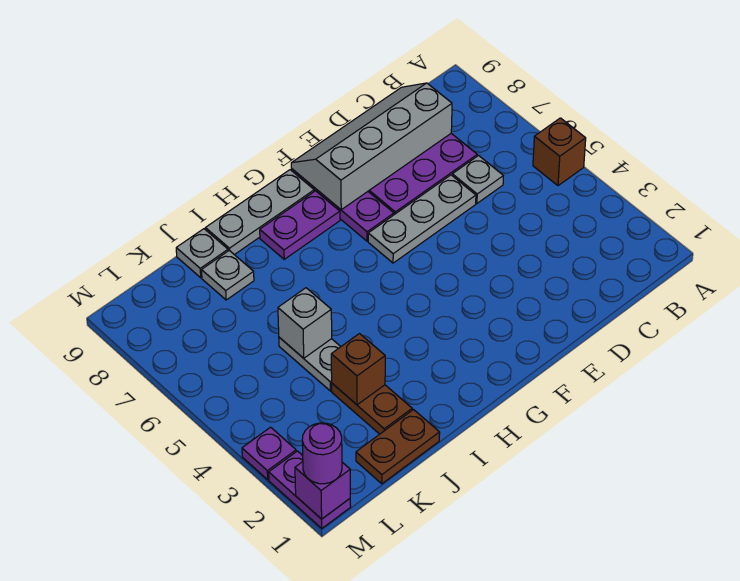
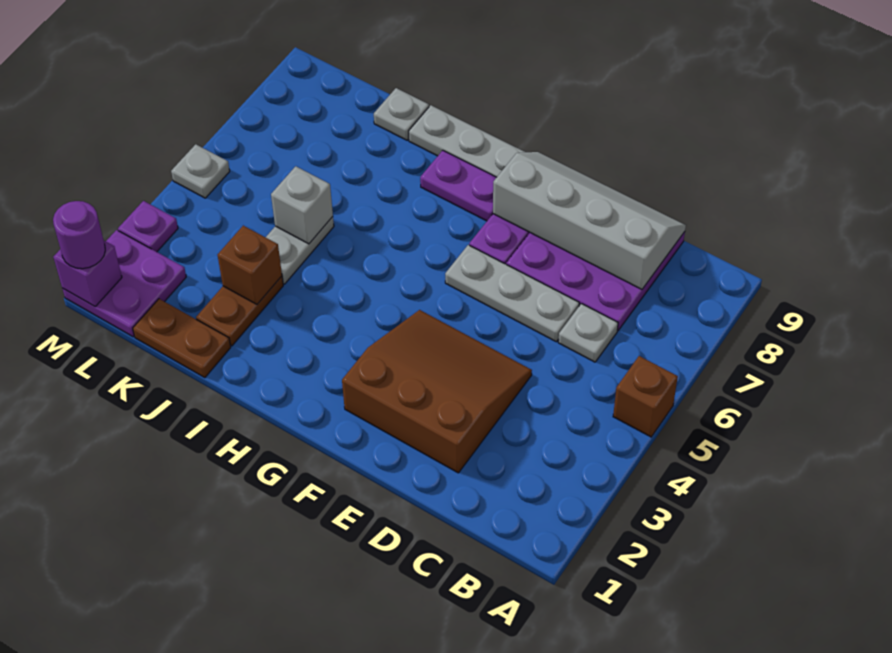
none -> brown slope D2:F4 level 1 top 2
grey plate J8 level 1 -> grey plate M5 level 1
purple plate M1:M2 level 1 -> purple plate L1:M2 level 1

